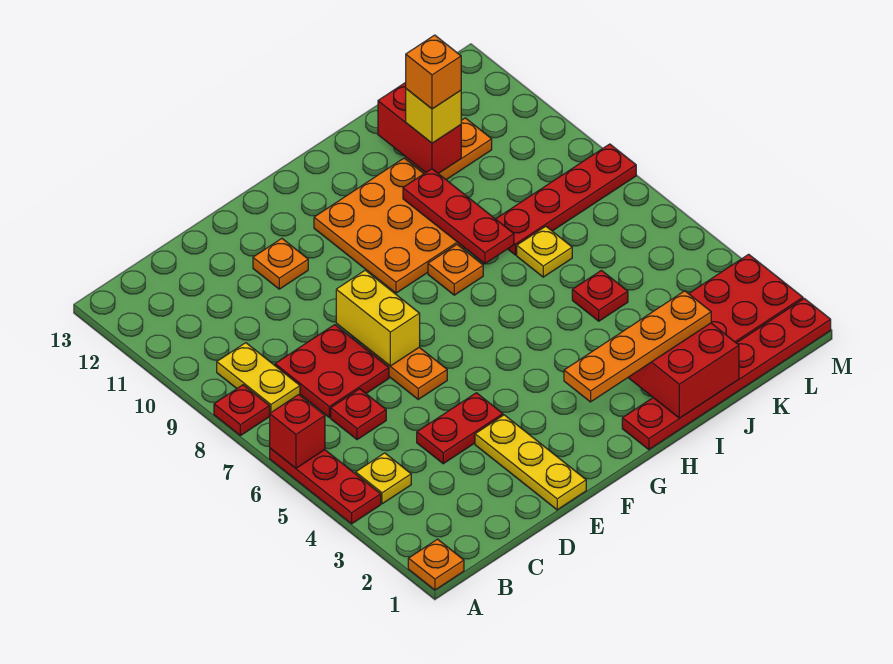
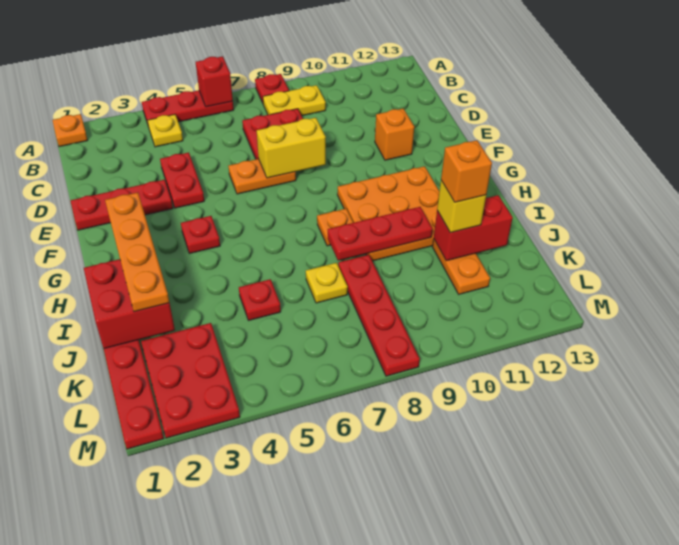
red plate C6 level 1 -> red plate G4 level 1
yellow plate E1:E3 level 1 -> red plate E1:E3 level 1
orange plate E11 level 1 -> orange brick E11 level 1

